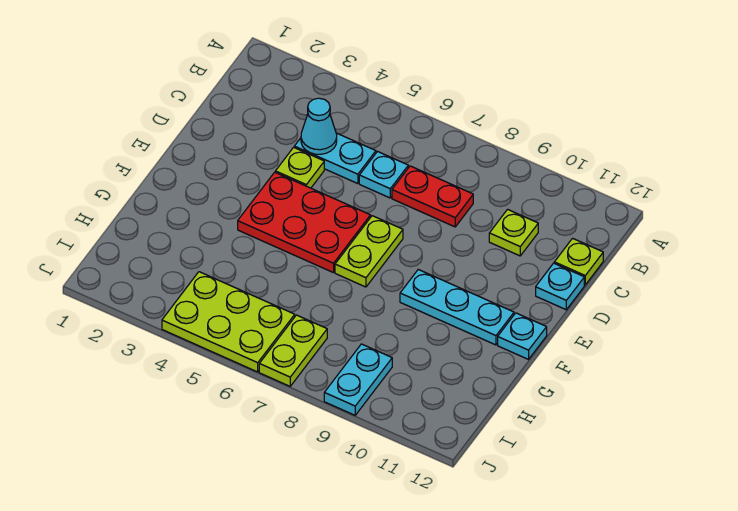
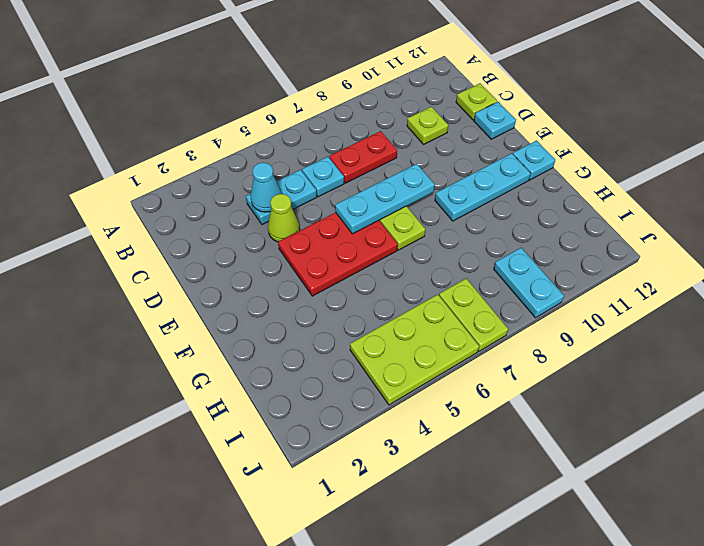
lime plate D4 level 1 -> lime cone D4 level 1
none -> cyan plate E6:E8 level 2

